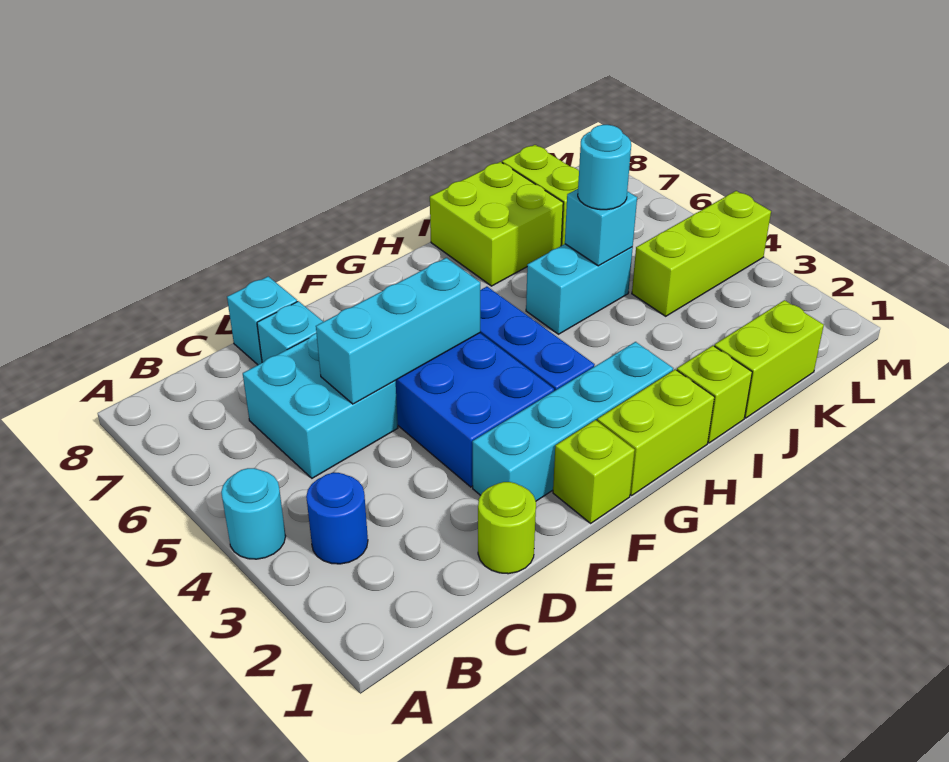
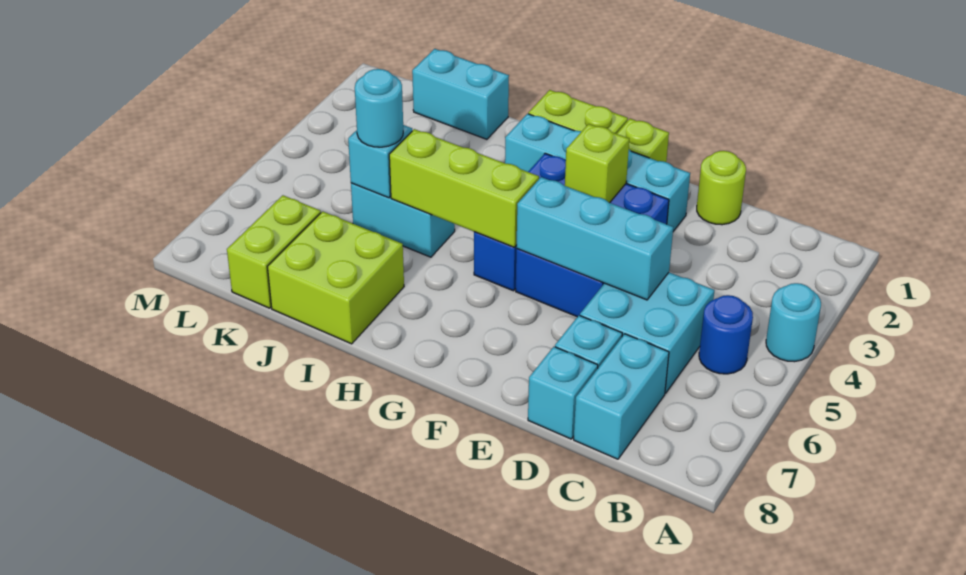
blue round brick B3 level 1 -> blue round brick B5 level 1
none -> cyan brick C7:C8 level 1
lime brick I1 level 1 -> lime brick F3 level 2
lime brick J1:K1 level 1 -> cyan brick J1:K1 level 1
lime brick K4:M4 level 1 -> lime brick G5:I5 level 2

